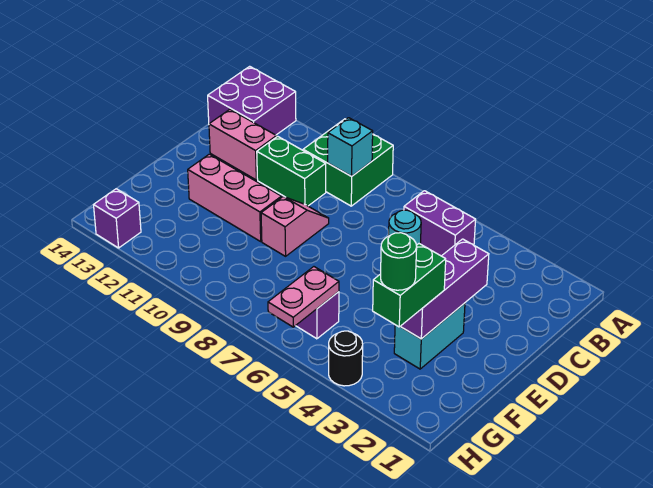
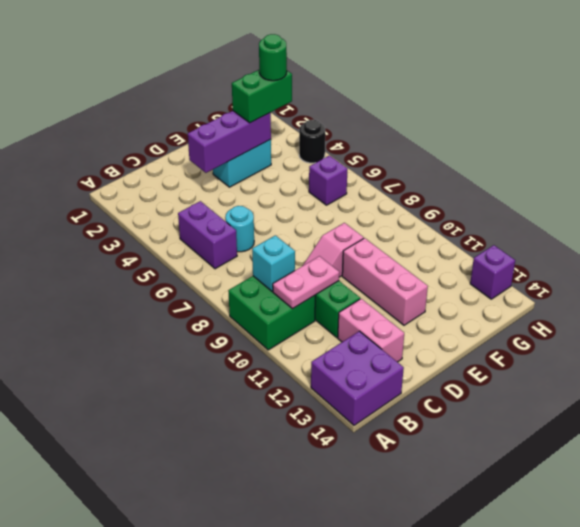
pink plate G6:H6 level 2 -> pink plate B10:C10 level 2

